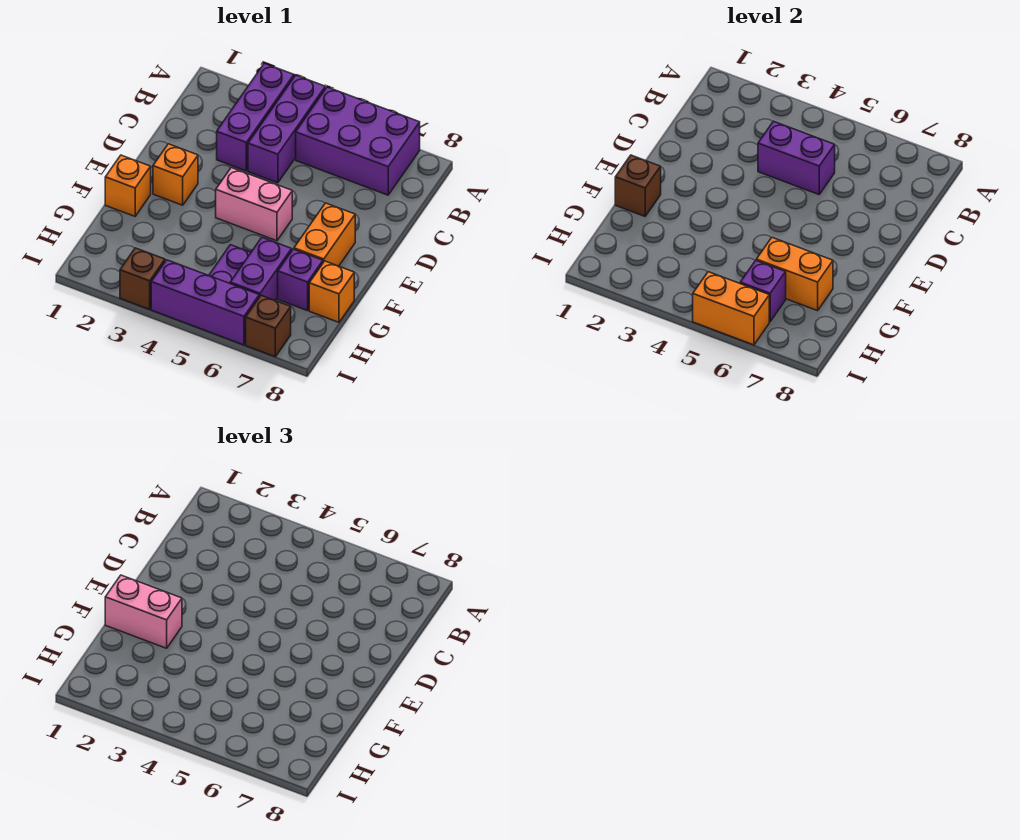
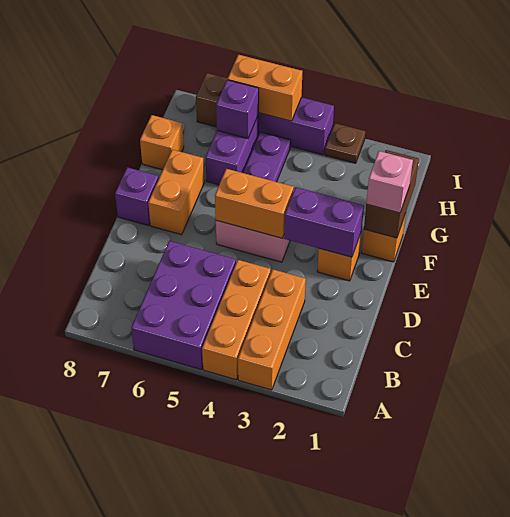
purple brick A3:C3 level 1 -> orange brick A3:C3 level 1
purple brick A4:C4 level 1 -> orange brick A4:C4 level 1
purple brick A5:B7 level 1 -> purple brick A5:C6 level 1
purple brick C4:C5 level 2 -> purple brick E2:E3 level 2
brown brick F1 level 2 -> brown brick F1:G1 level 2
pink brick F1:F2 level 3 -> pink brick F1 level 3
orange brick G6:G7 level 2 -> orange brick E4:E5 level 2
purple brick G7 level 1 -> purple brick E8 level 1
brown brick I3 level 1 -> brown plate I3 level 1

